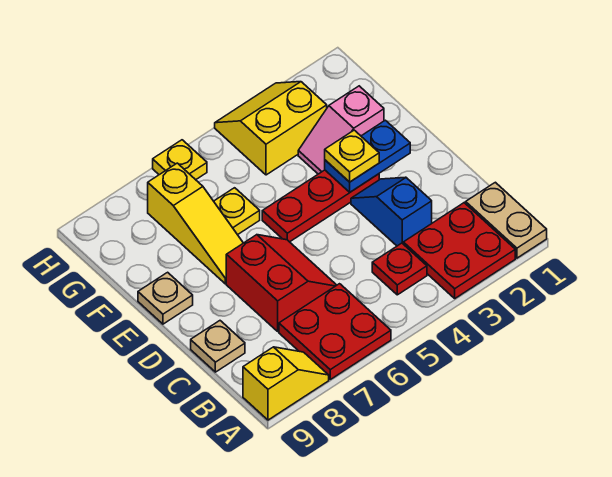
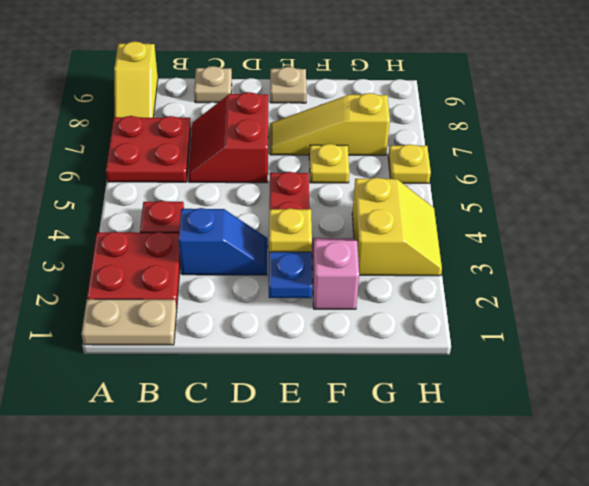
red slope C6:D7 level 1 top 7 -> red slope C6:D7 level 1 top D

